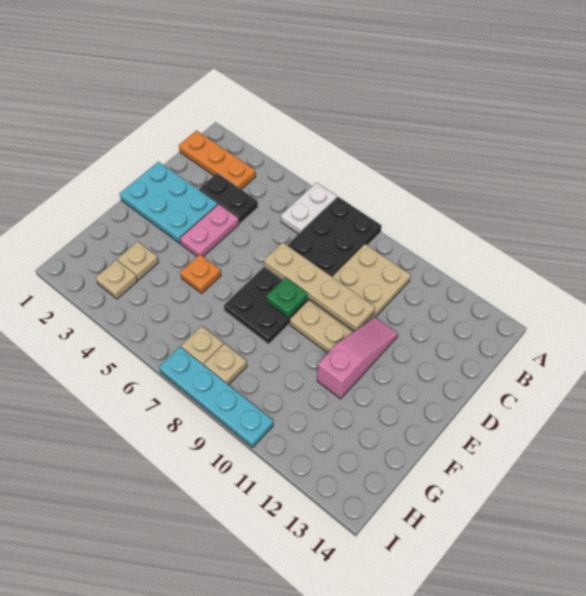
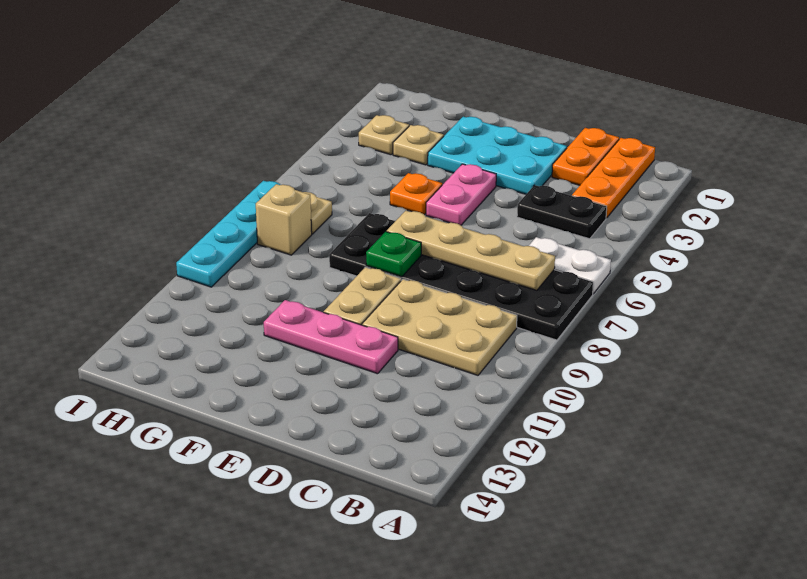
none -> orange plate C1:C2 level 1
black plate C3:C4 level 1 -> black plate B4:C4 level 1
cyan plate D1:E3 level 1 -> cyan plate D2:F3 level 1
pink plate D4:E4 level 1 -> pink plate E4:E5 level 1
tan plate D7:D10 level 2 -> tan plate B7:E7 level 2
pink slope D11:F11 level 1 top F -> pink plate D11:F11 level 1
tan plate H8 level 1 -> tan brick H8 level 1

